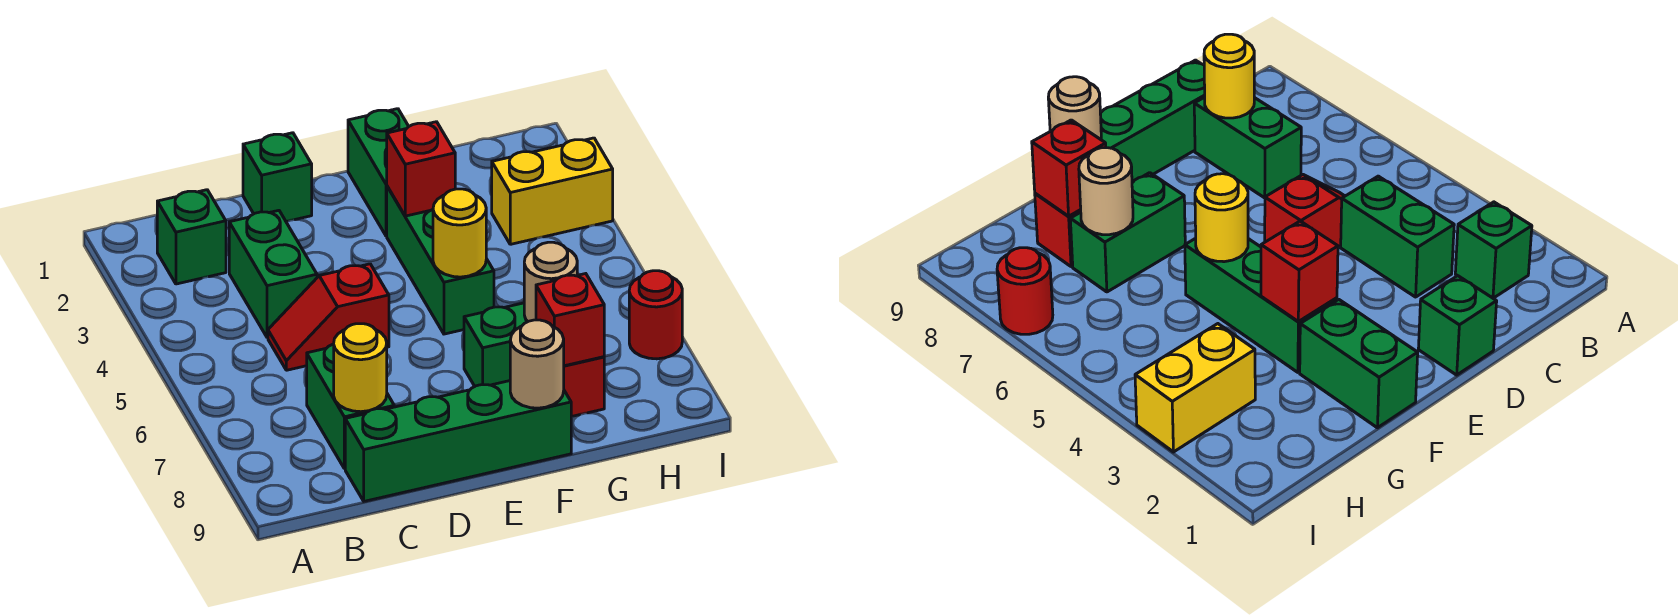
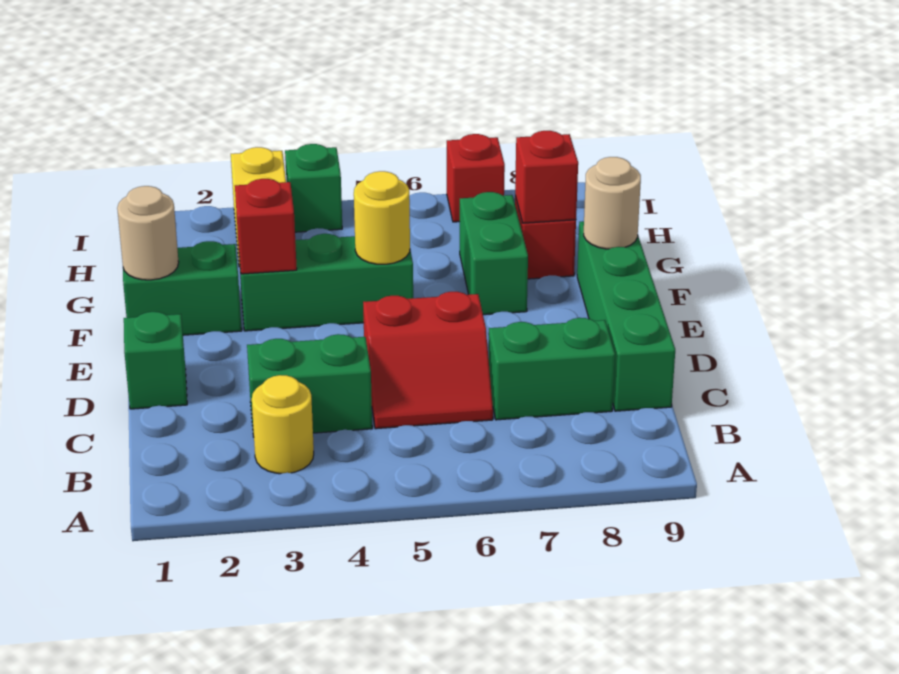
green brick B2 level 1 -> green brick I4 level 1
red slope C5:D5 level 1 top D -> red slope C5:D6 level 1 top D
yellow round brick C8 level 2 -> yellow round brick B3 level 1
tan round brick G7 level 2 -> tan round brick F1 level 2
red round brick I7 level 1 -> red brick I7 level 1

